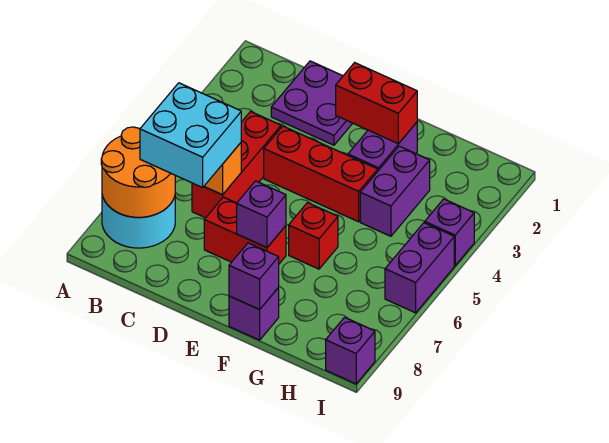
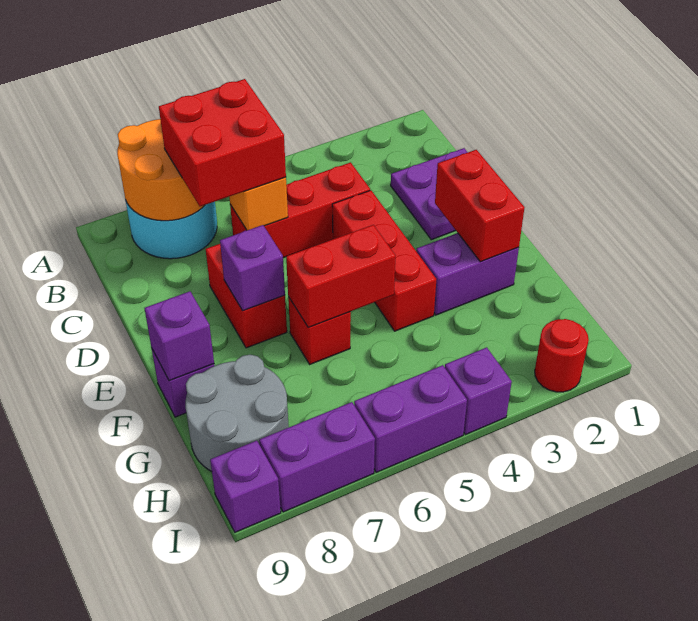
cyan brick B6:C7 level 3 -> red brick B6:C7 level 3
none -> red brick F5:F6 level 2
purple brick G3:G4 level 1 -> purple brick I7:I8 level 1
none -> grey round brick G8:H9 level 1
none -> red round brick I2 level 1

